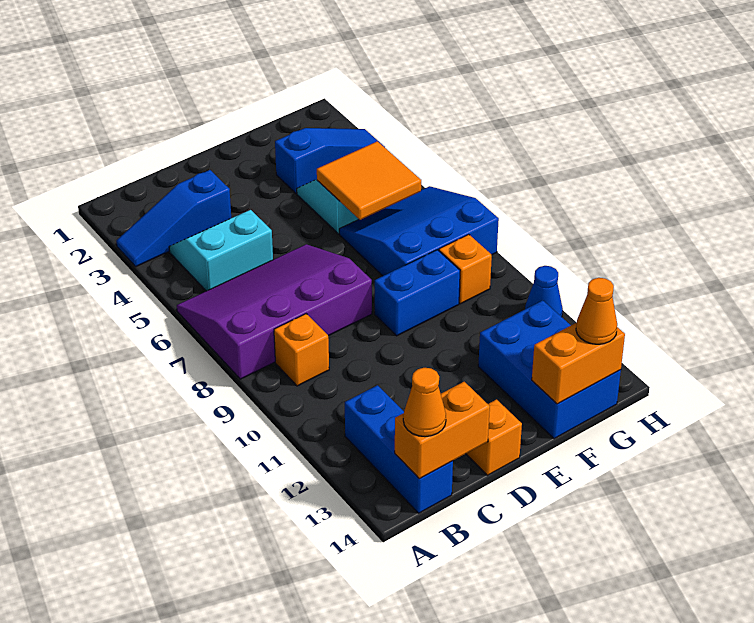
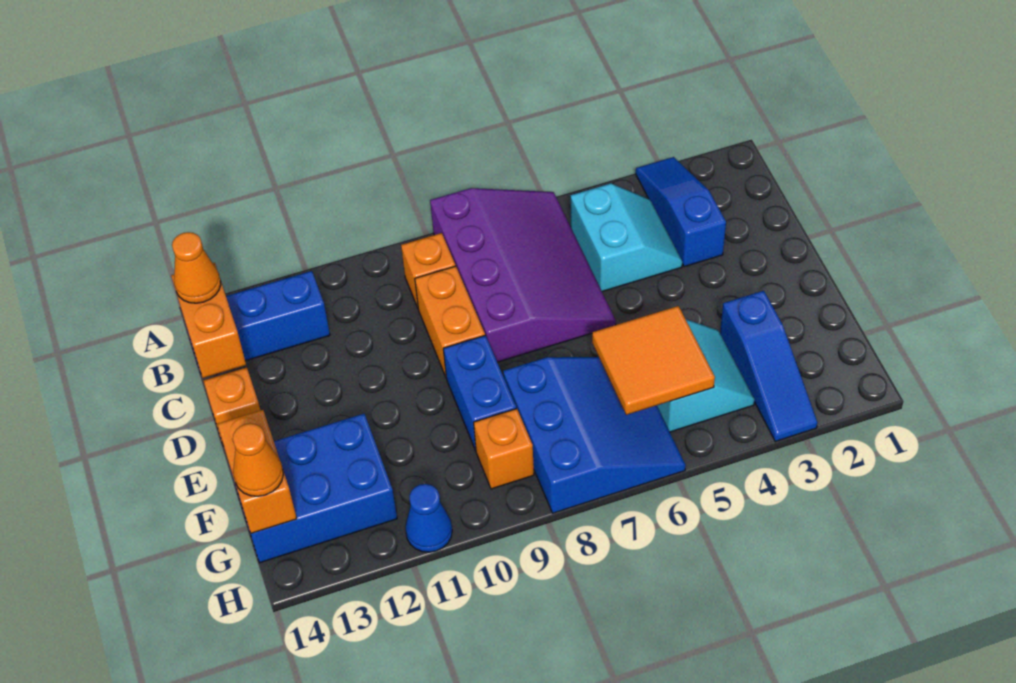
none -> orange brick C9:D9 level 1

